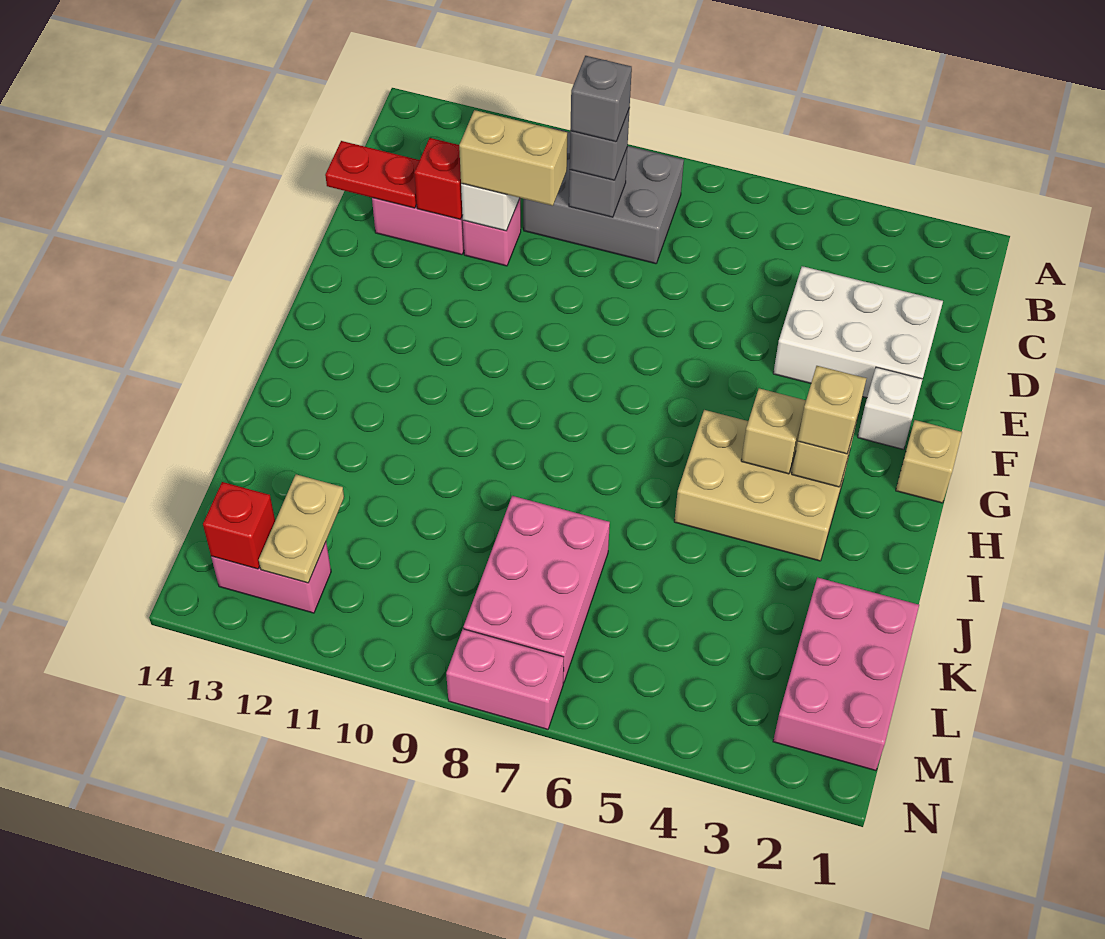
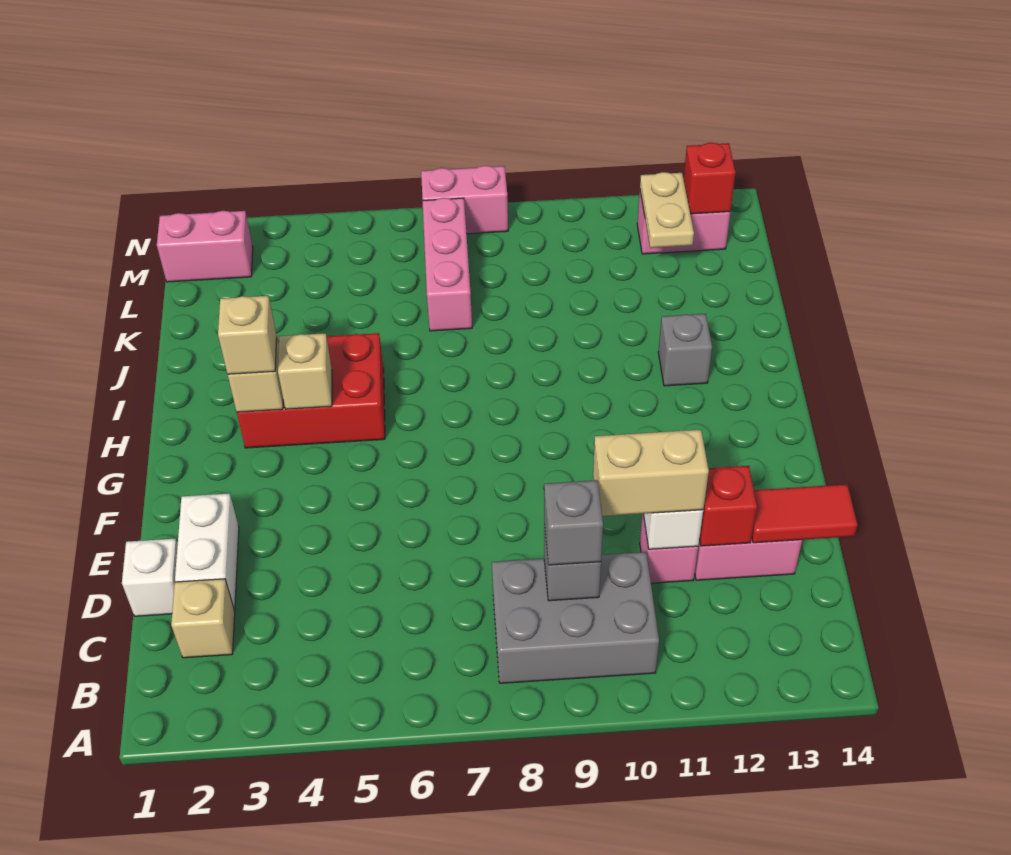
grey brick C9 level 4 -> grey brick I12 level 1
white brick D2:E4 level 1 -> white brick D2:E2 level 1
red plate D13:D14 level 2 -> red tile D13:D14 level 2
white brick F2 level 1 -> white brick D1 level 1
tan brick G1 level 1 -> tan brick C2 level 1
tan brick H3:I5 level 1 -> red brick H3:I5 level 1
pink brick K1:M2 level 1 -> pink brick M1:M2 level 1
pink brick K7:M8 level 1 -> pink brick K7:M7 level 1

